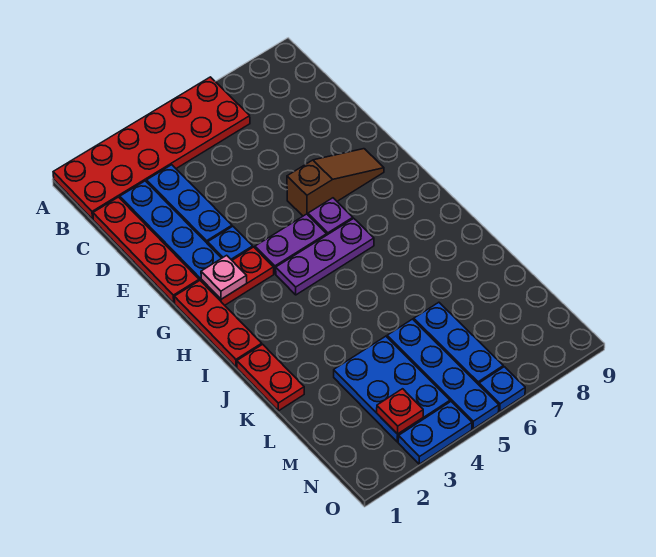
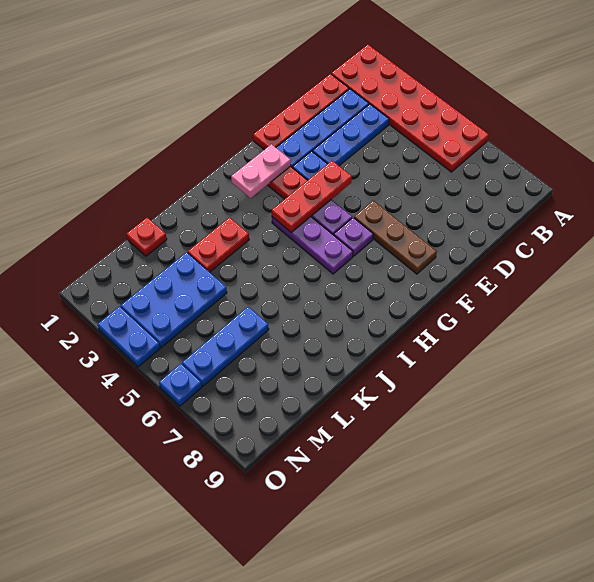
brown slope F6:F8 level 1 top 6 -> brown plate F6:F8 level 1
red plate G1:I1 level 1 -> red plate F4:H4 level 2
pink plate G2 level 2 -> pink plate G2:H2 level 2
red plate J1:K1 level 1 -> red plate J3:K3 level 1
blue plate L5:O5 level 1 -> none
red plate N3 level 2 -> red plate L1 level 1

